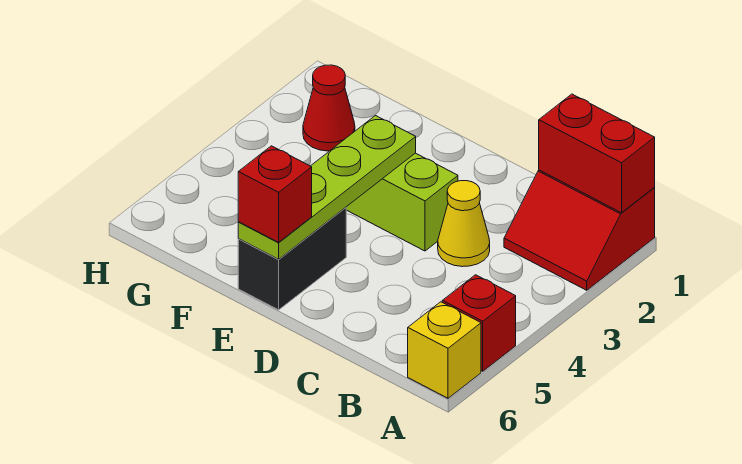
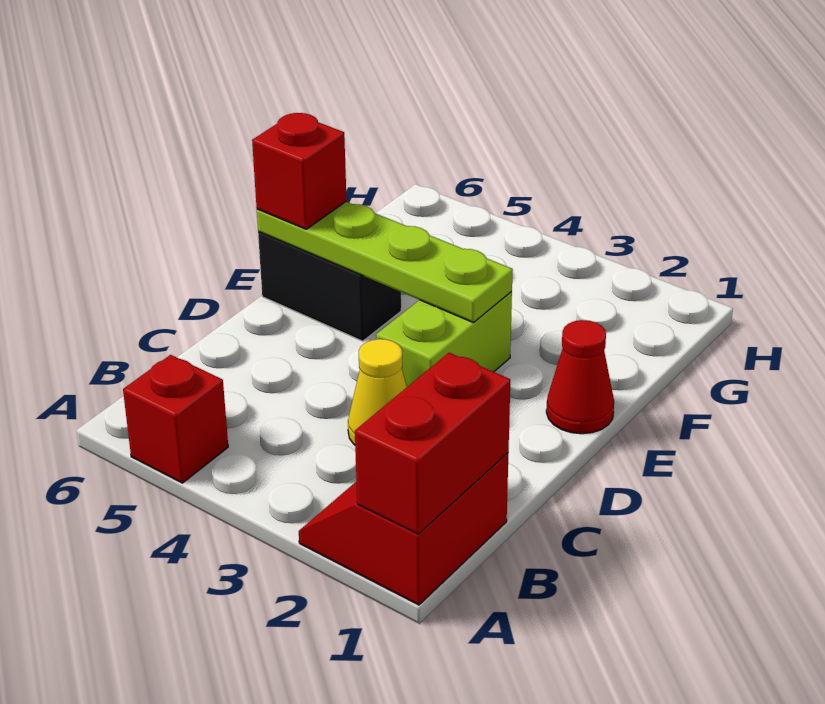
yellow brick A6 level 1 -> none
red cone G2 level 1 -> red cone E1 level 1

